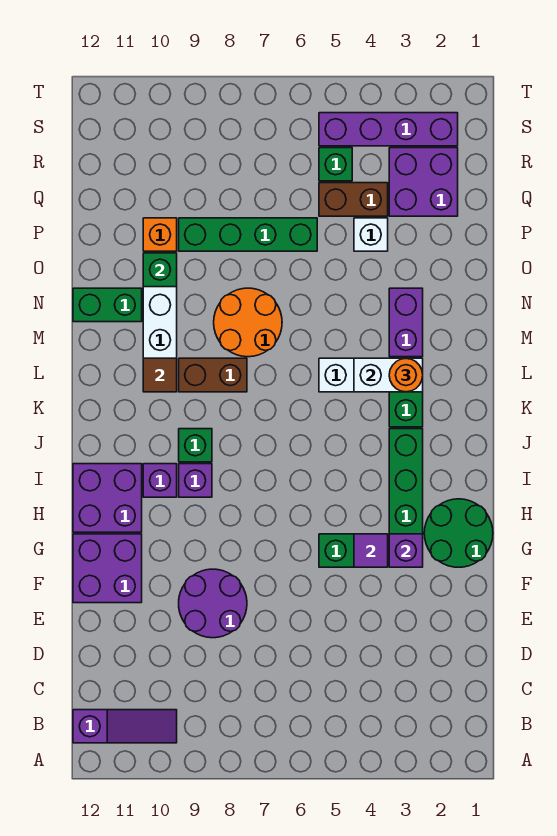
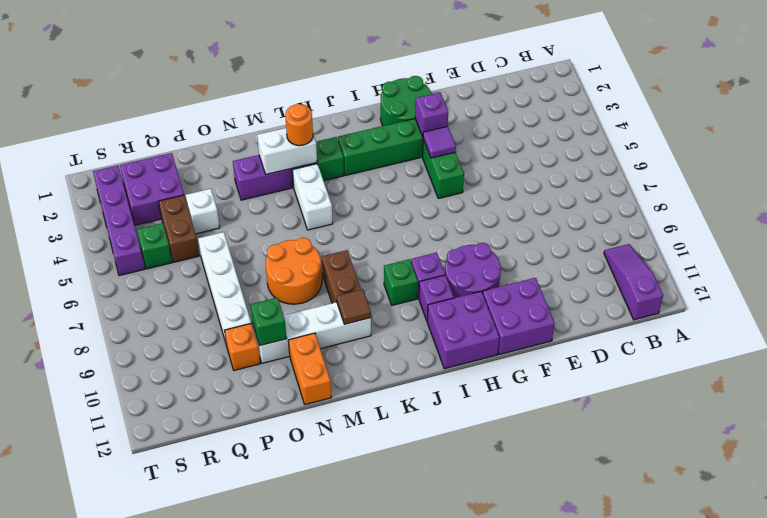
purple round brick E8:F9 level 1 -> purple round brick G9:H10 level 1
white brick L3:L4 level 2 -> white brick L3:M3 level 2
green brick N11:N12 level 1 -> orange brick N11:N12 level 1
green brick P6:P9 level 1 -> white brick P6:P9 level 1

